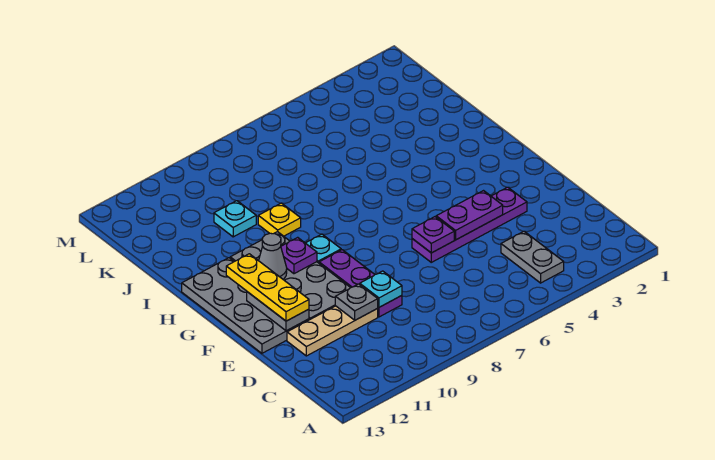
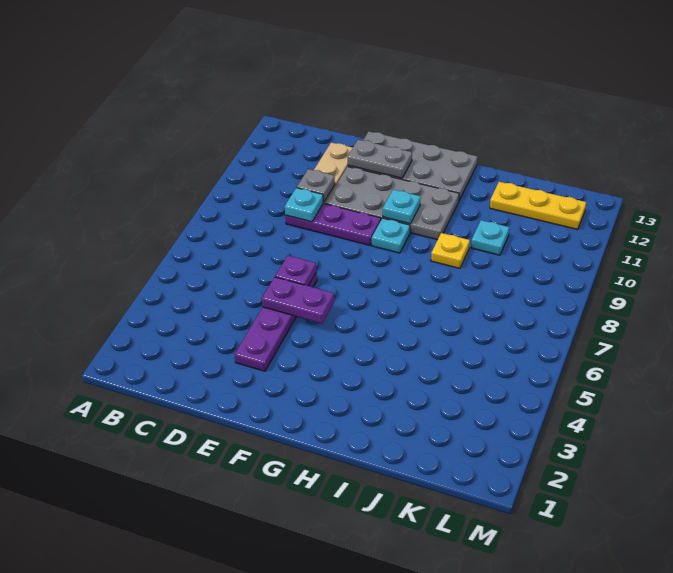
grey plate B4:C4 level 1 -> none
purple plate E4:E5 level 2 -> purple plate E5:F5 level 2
yellow plate E12:G12 level 3 -> yellow plate J12:L12 level 1
purple plate G10 level 2 -> cyan plate G10 level 2
grey cone G11 level 2 -> none

